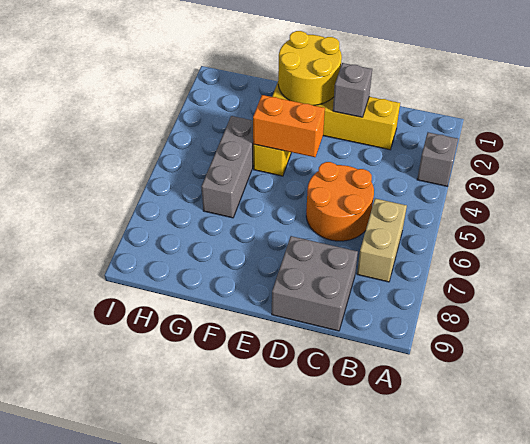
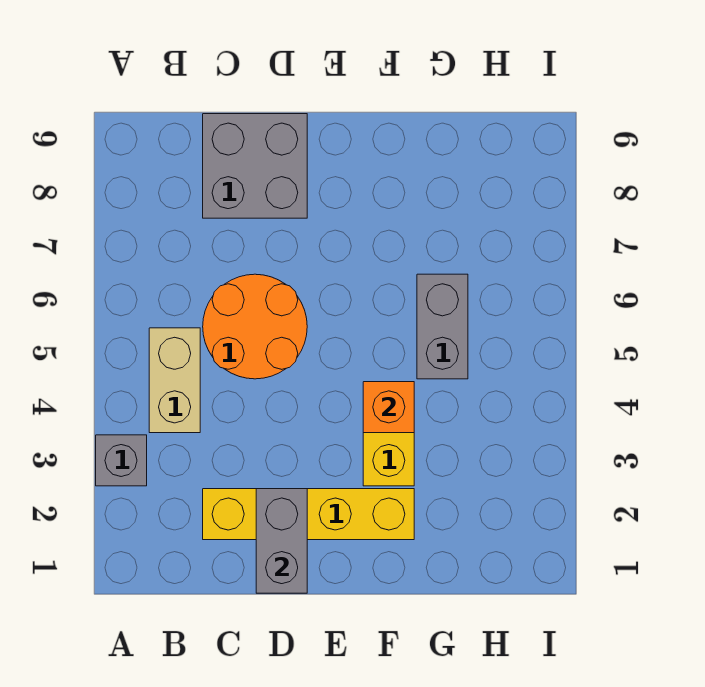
tan brick B6:B7 level 1 -> tan brick B4:B5 level 1
grey brick D2 level 2 -> grey brick D1:D2 level 2
yellow round brick E1:F2 level 2 -> none
orange brick E4:F4 level 2 -> orange brick F4 level 2
grey brick G4:G6 level 1 -> grey brick G5:G6 level 1

